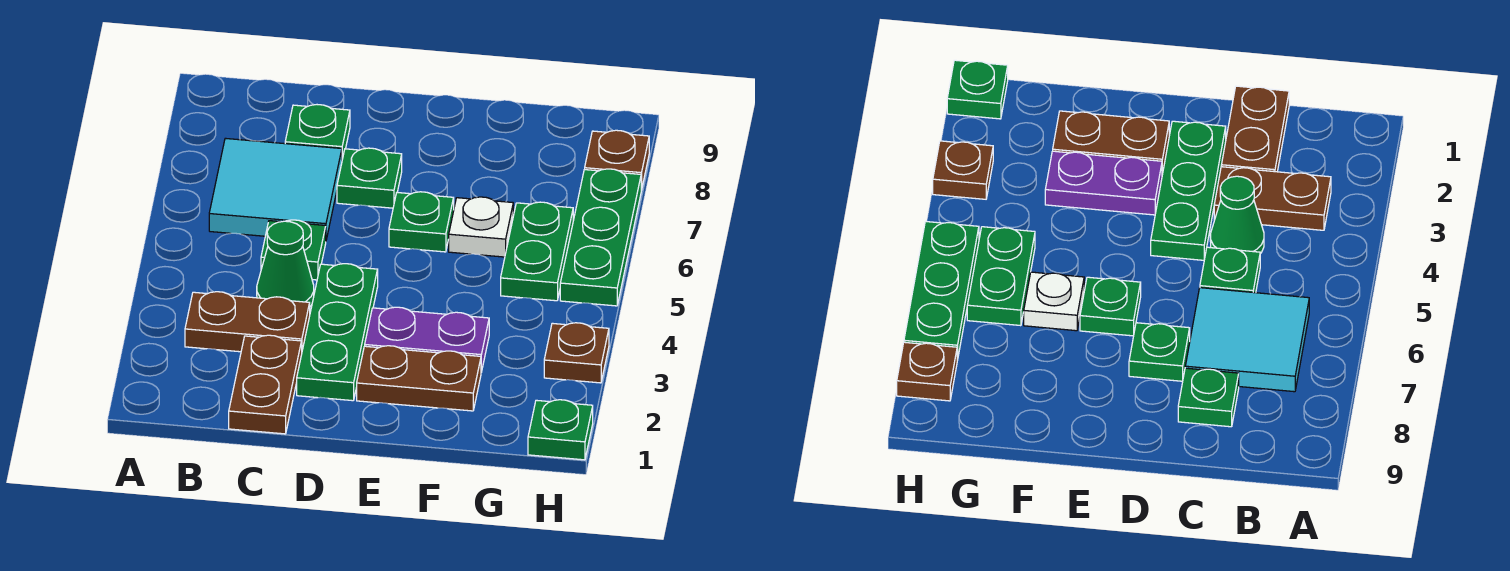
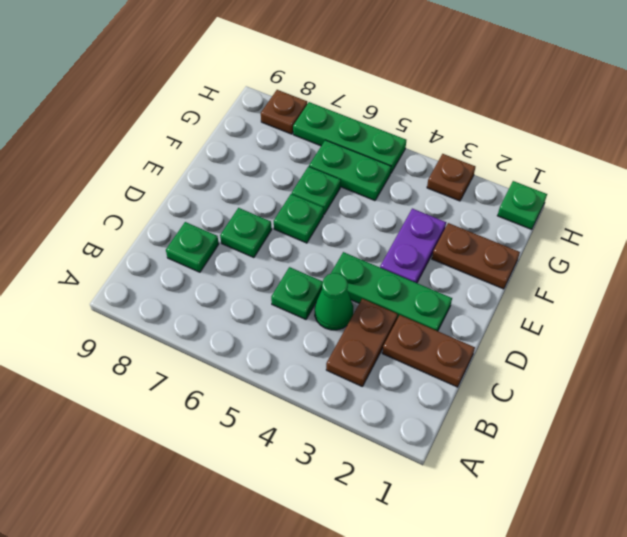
cyan tile B6:C7 level 1 -> none
brown plate E2:F2 level 1 -> brown plate F1:F2 level 1
white plate F6 level 1 -> green plate F6 level 1

